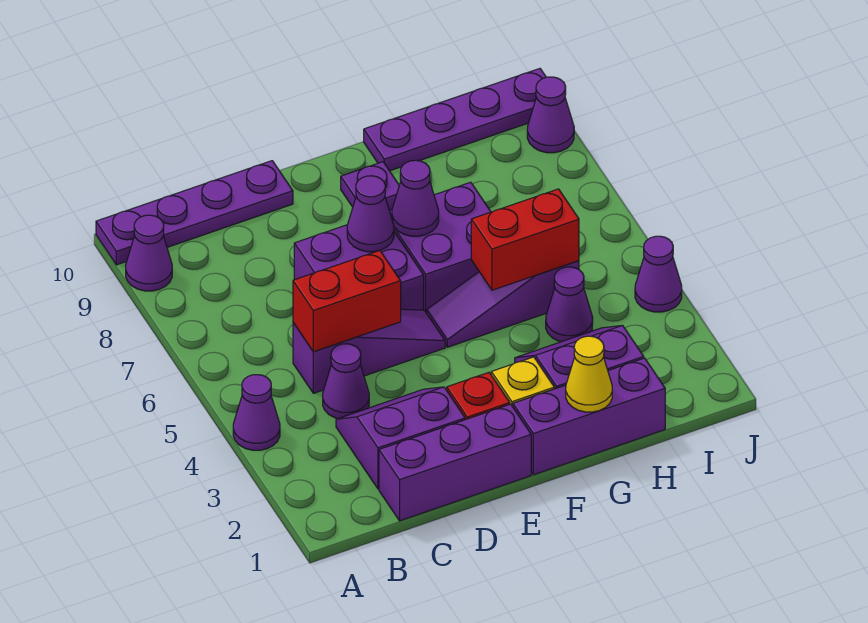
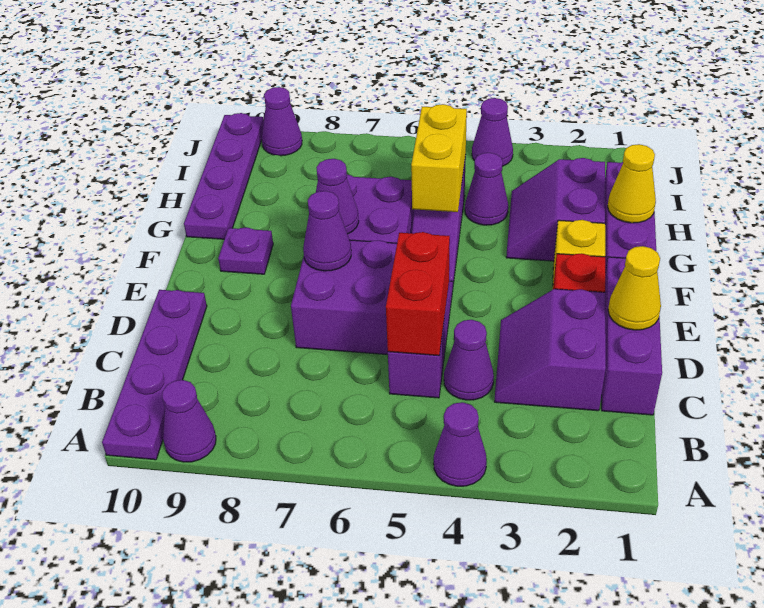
none -> yellow cone D1 level 2
red brick G5:H5 level 2 -> yellow brick G5:H5 level 2

